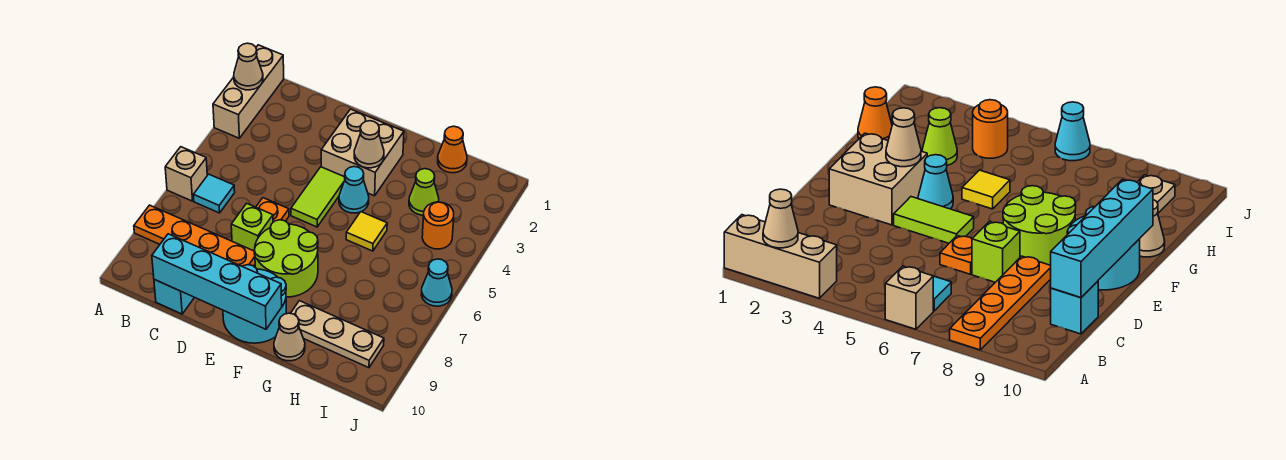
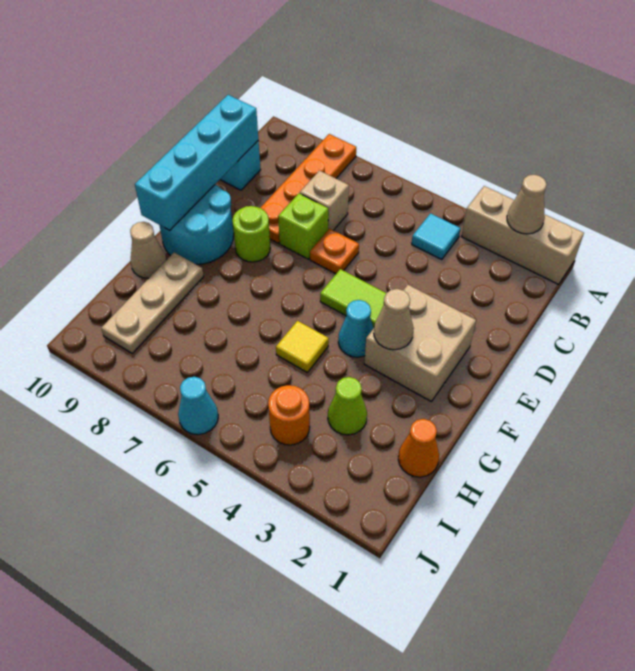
tan brick A6 level 1 -> tan brick C7 level 1
cyan tile B6 level 1 -> cyan tile B4 level 1
lime round brick E7:F8 level 1 -> lime round brick E8 level 1

